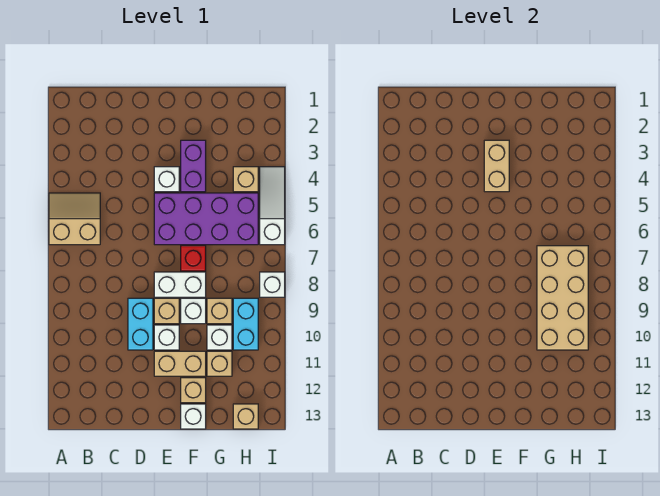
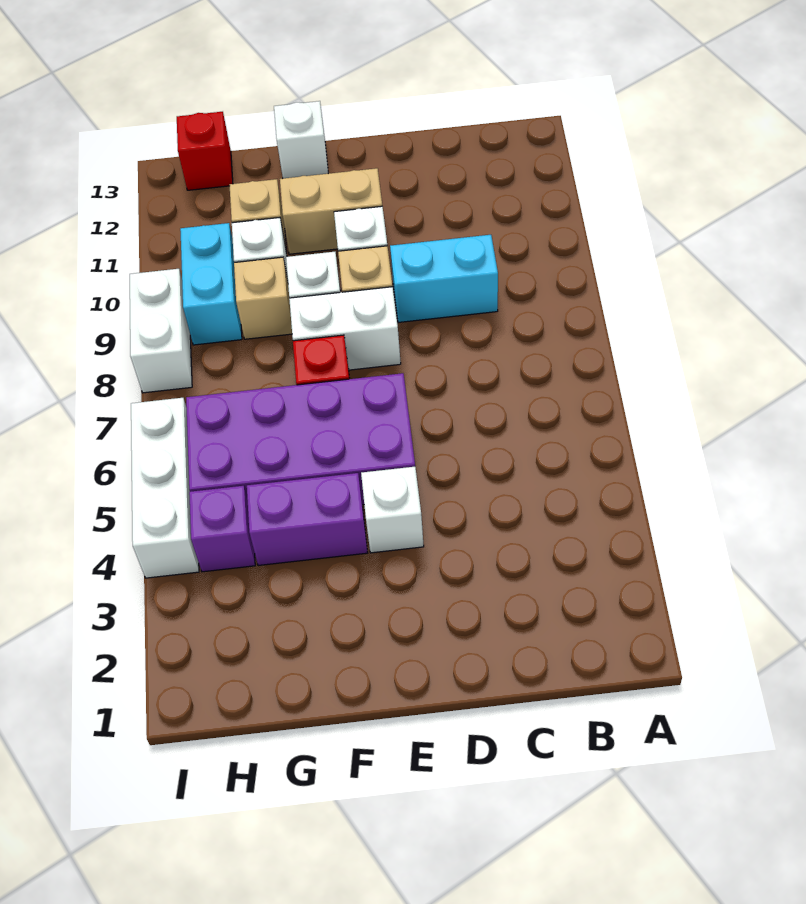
tan slope A5:B6 level 1 top 6 -> none
cyan brick D9:D10 level 1 -> cyan brick C9:D9 level 1
tan brick E3:E4 level 2 -> none
purple brick F3:F4 level 1 -> purple brick F4:G4 level 1
tan brick F12 level 1 -> none
tan brick G7:H10 level 2 -> none
tan brick H4 level 1 -> purple brick H4 level 1
tan brick H13 level 1 -> red brick H13 level 1
white slope I4:I6 level 1 top 6 -> white brick I4:I6 level 1
white brick I8 level 1 -> white brick I8:I9 level 1

